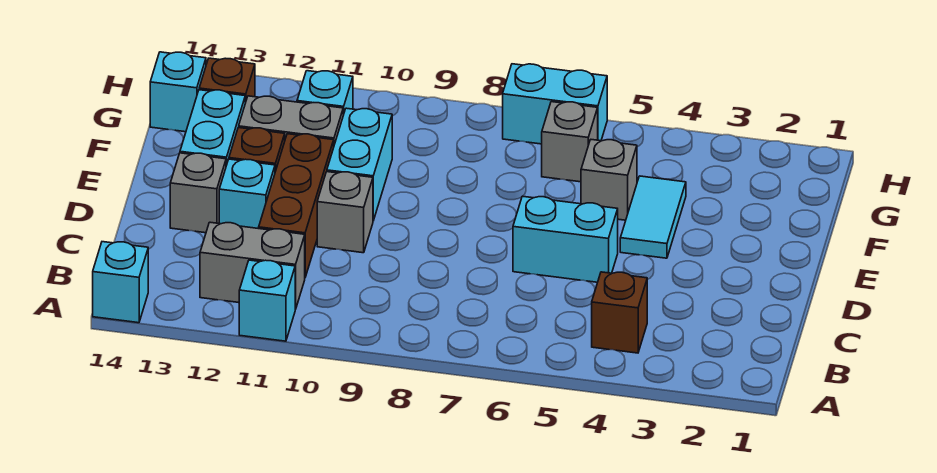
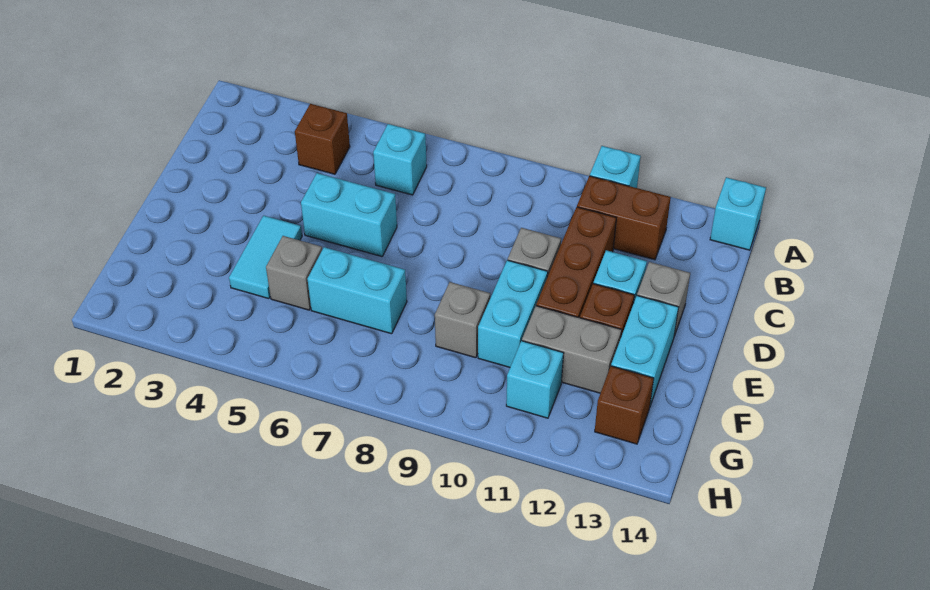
grey brick B11:B12 level 1 -> brown brick B11:B12 level 1
grey brick G6 level 1 -> grey brick F9 level 1
cyan brick G14 level 1 -> cyan brick B6 level 1
cyan brick H6:H7 level 1 -> cyan brick F6:F7 level 1

